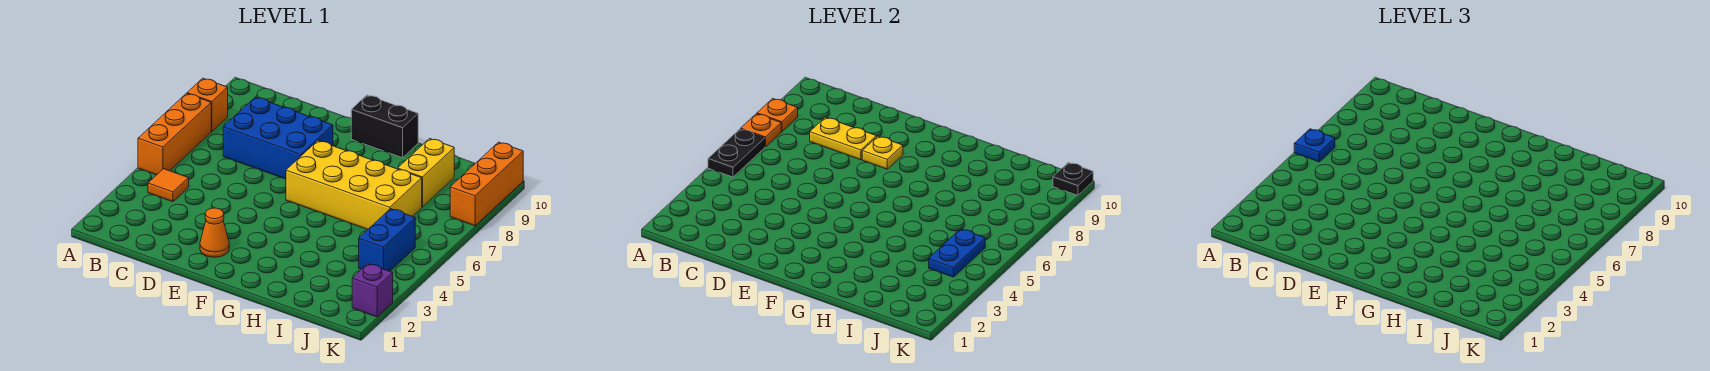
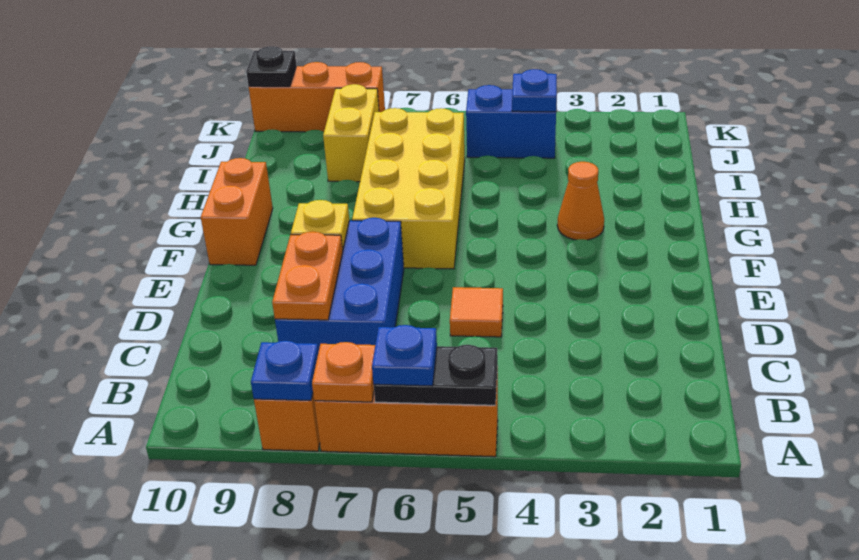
orange plate A8 level 2 -> blue plate A8 level 2
orange tile B4 level 1 -> orange tile D5 level 1
yellow plate C8:D8 level 2 -> orange plate C8:D8 level 2
orange cone E2 level 1 -> orange cone G3 level 1
black brick F10:G10 level 1 -> orange brick F10:G10 level 1
yellow brick I8:I9 level 1 -> yellow brick I8:J8 level 1
blue plate J4:J5 level 2 -> blue plate J4 level 2
purple brick K2 level 1 -> none

